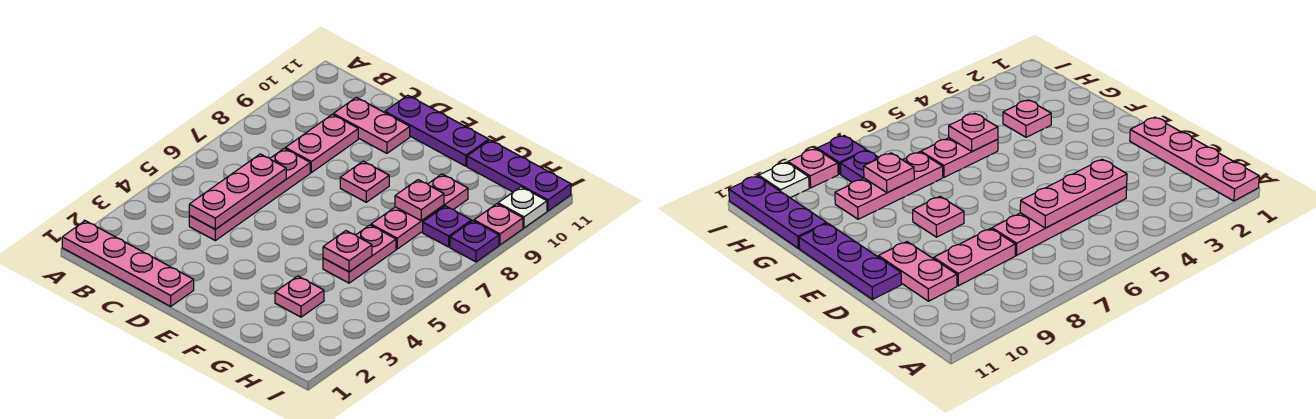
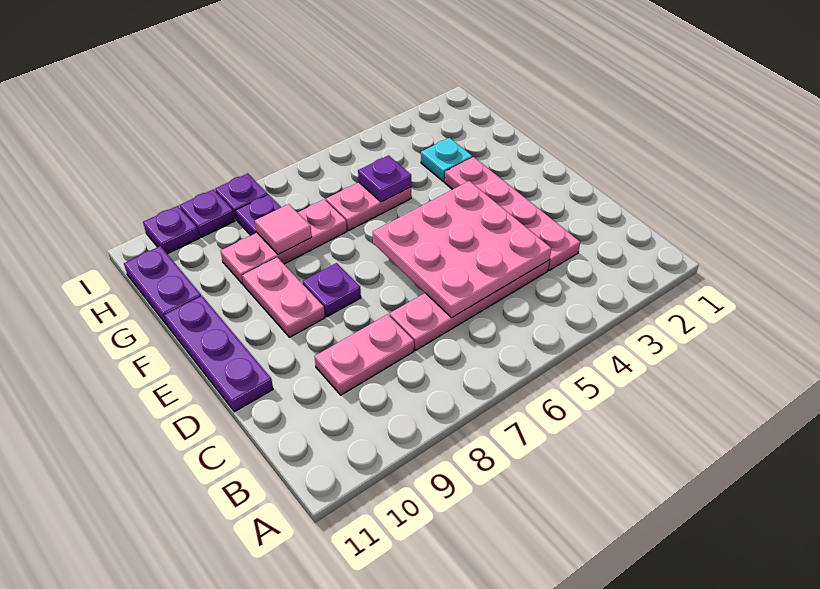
pink plate A1:D1 level 1 -> pink plate C3:F3 level 1
pink plate C4:C6 level 2 -> pink plate C4:E6 level 2
pink plate C10:D10 level 1 -> pink plate E9:F9 level 1
pink plate E8 level 1 -> purple plate E8 level 1
pink plate G3 level 1 -> cyan plate G3 level 1
pink plate G5 level 2 -> purple plate G5 level 2
pink plate G8 level 2 -> pink tile G8 level 2
purple plate G11:I11 level 1 -> purple plate G11:H11 level 1
pink plate I9 level 1 -> purple plate I9 level 1
white plate I10 level 1 -> purple plate I10 level 1

